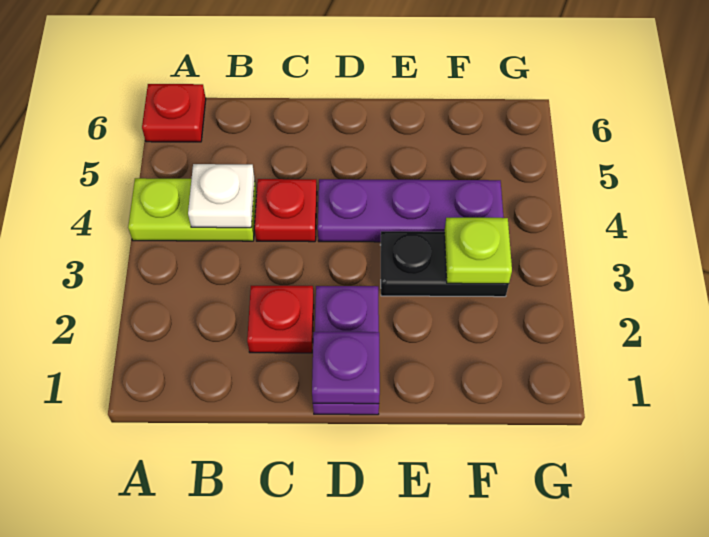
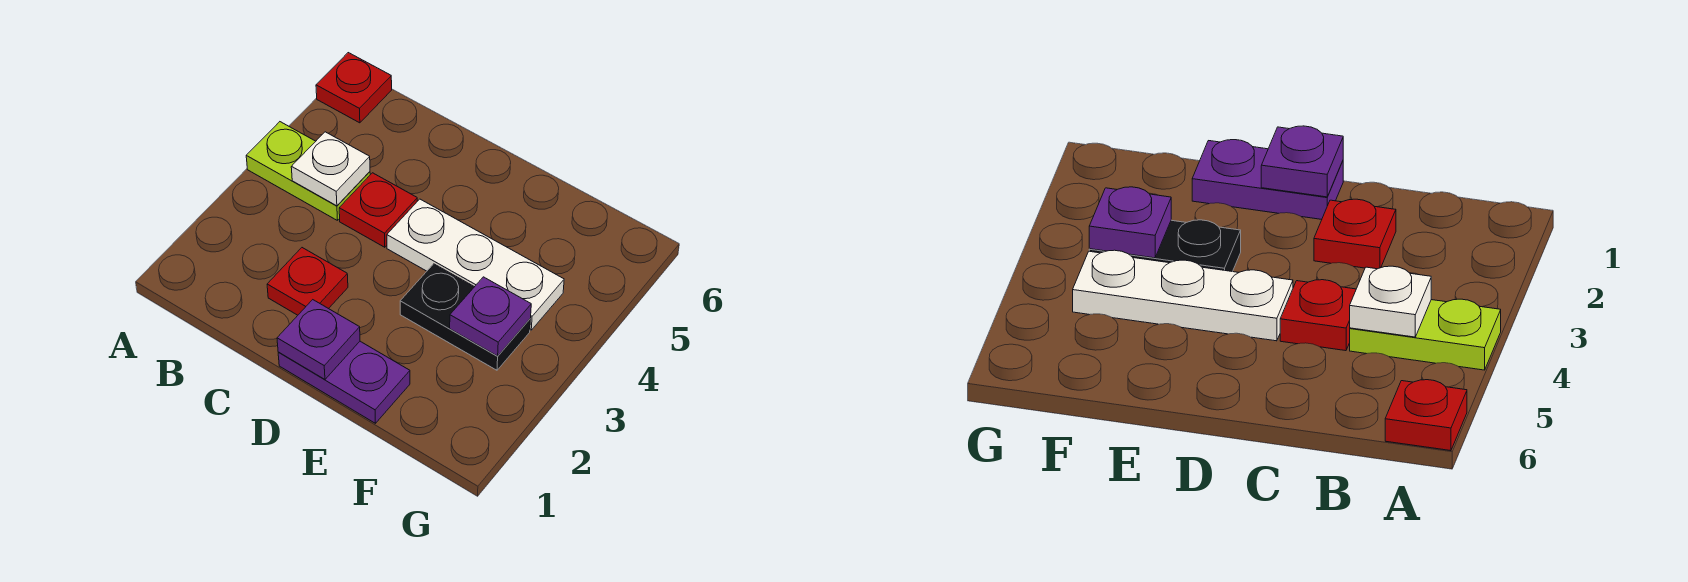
purple plate D1:D2 level 1 -> purple plate D1:E1 level 1
purple plate D4:F4 level 1 -> white plate D4:F4 level 1
lime plate F3 level 2 -> purple plate F3 level 2

